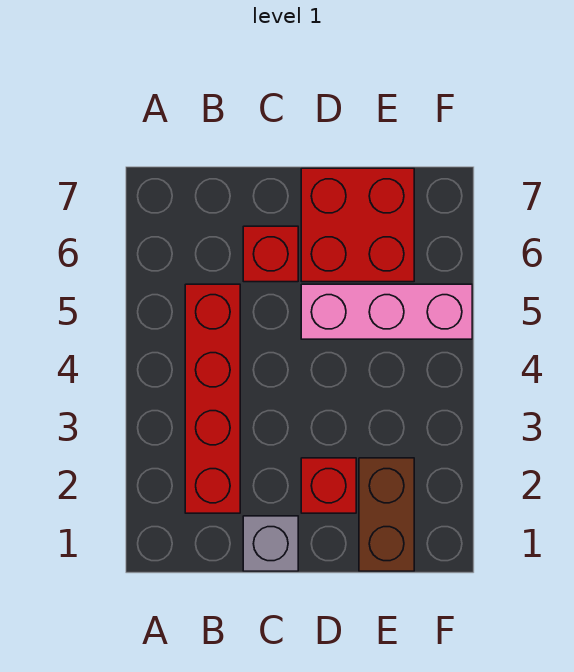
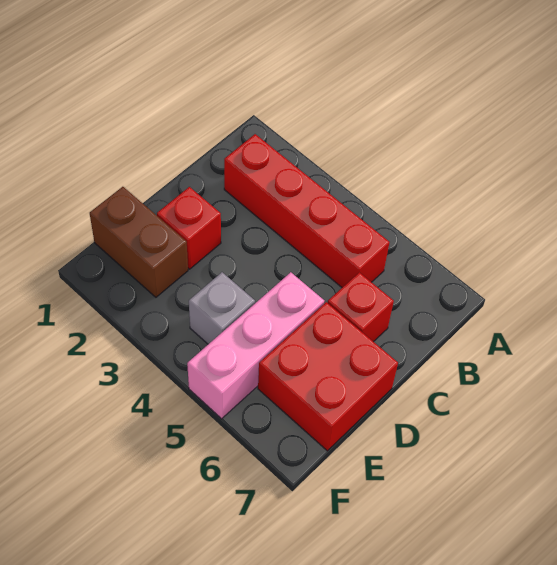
grey brick C1 level 1 -> grey brick E4 level 1

